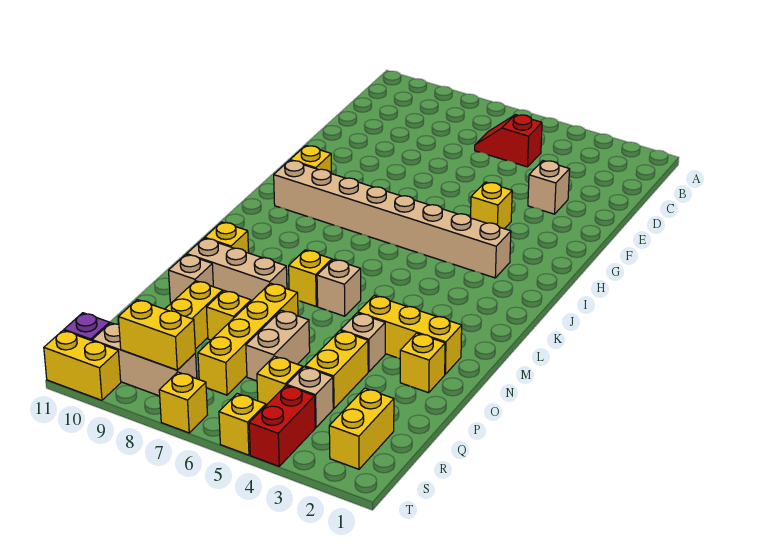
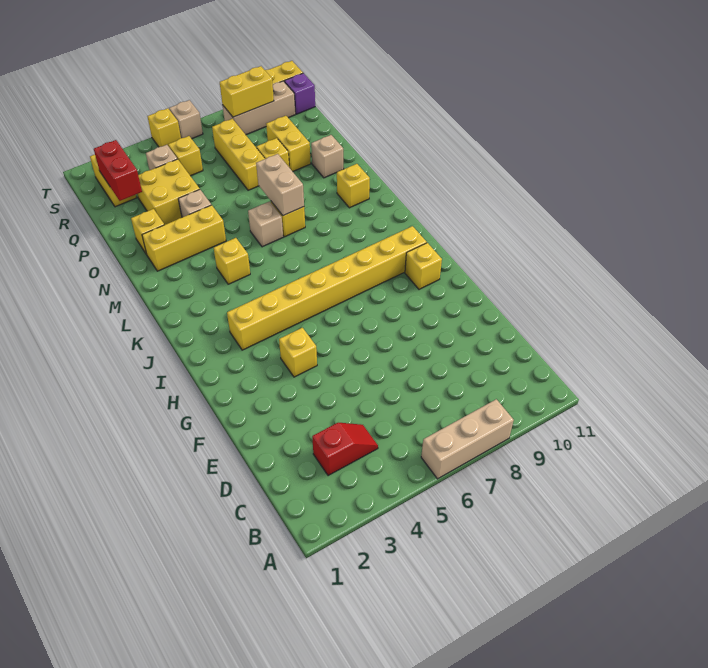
red slope C5:C6 level 1 top 5 -> red slope C3:C4 level 1 top 3
tan brick E3 level 1 -> tan brick T6 level 1
tan brick I3:I10 level 1 -> yellow brick I3:I10 level 1
tan brick N8:N10 level 1 -> tan brick A6:A8 level 1
yellow brick O7:R7 level 1 -> yellow brick P7:R7 level 1
yellow brick P4:Q4 level 1 -> yellow brick P3:Q4 level 1
tan brick P6:Q6 level 1 -> tan brick M7:N7 level 2
red brick S4:T4 level 1 -> red brick Q2:R2 level 2
yellow brick T7 level 1 -> yellow brick L4 level 1

